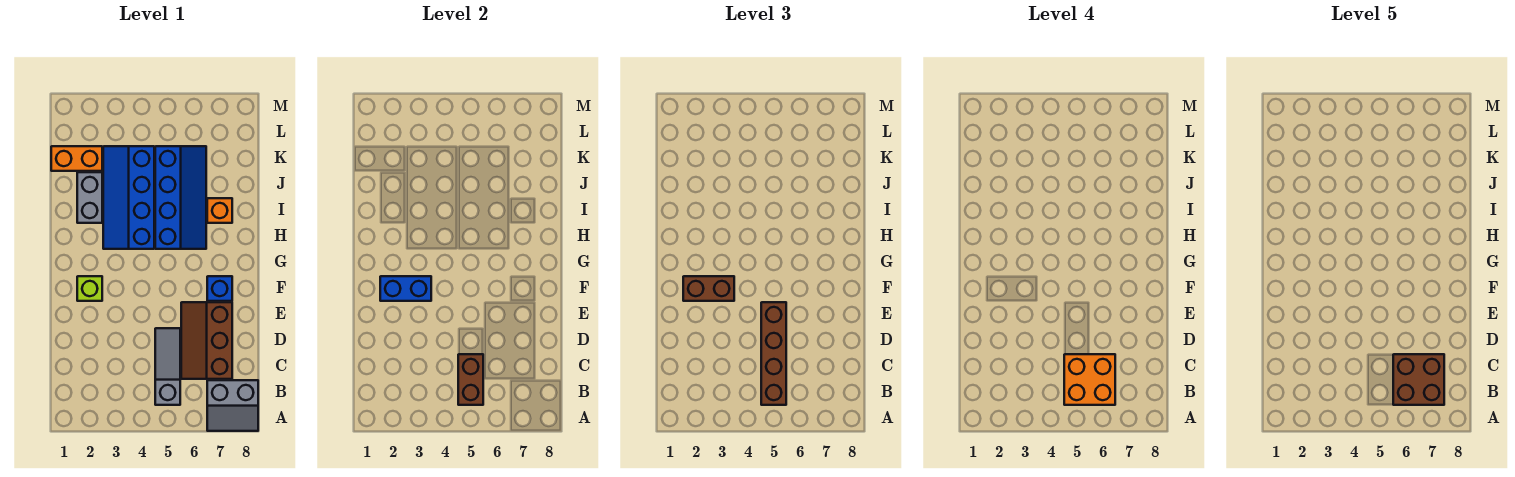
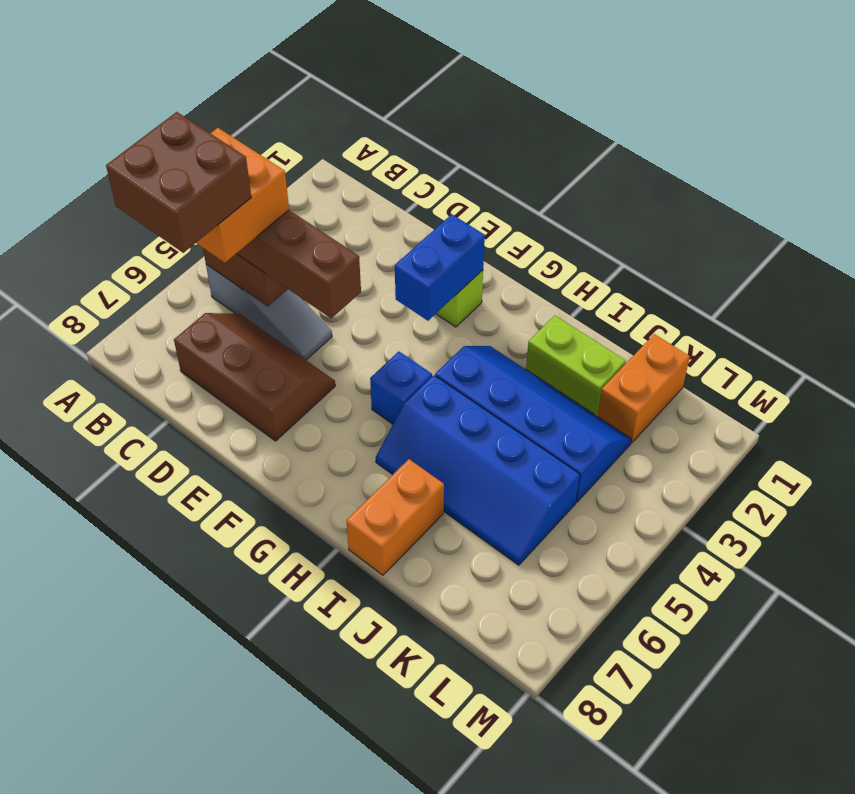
grey slope A7:B8 level 1 top B -> none
brown brick F2:F3 level 3 -> none
blue brick F7 level 1 -> blue brick G5 level 1
grey brick I2:J2 level 1 -> lime brick I2:J2 level 1
orange brick I7 level 1 -> orange brick I7:I8 level 1

